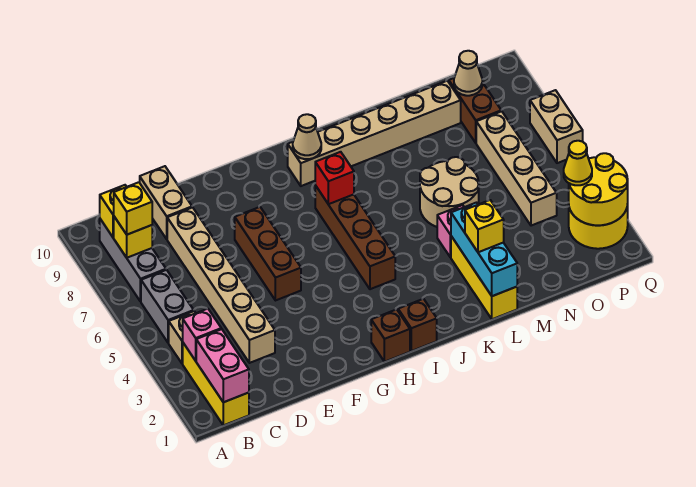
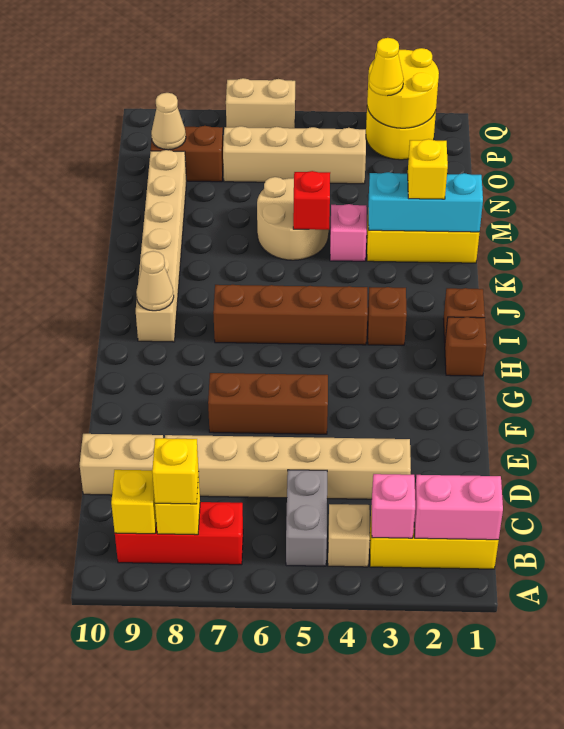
grey brick B5:B6 level 1 -> grey brick B5:C5 level 1
grey brick B7:B9 level 1 -> red brick B7:B9 level 1
none -> brown brick I3 level 1
red brick I7 level 2 -> red brick L5 level 2

